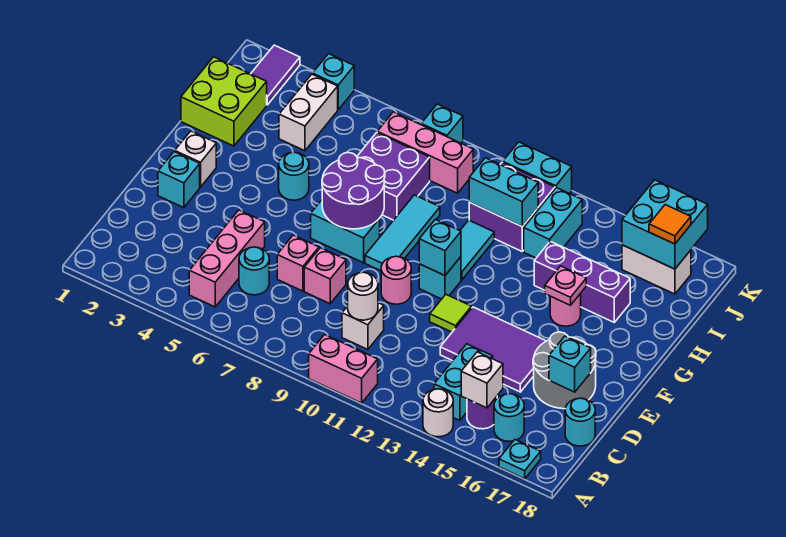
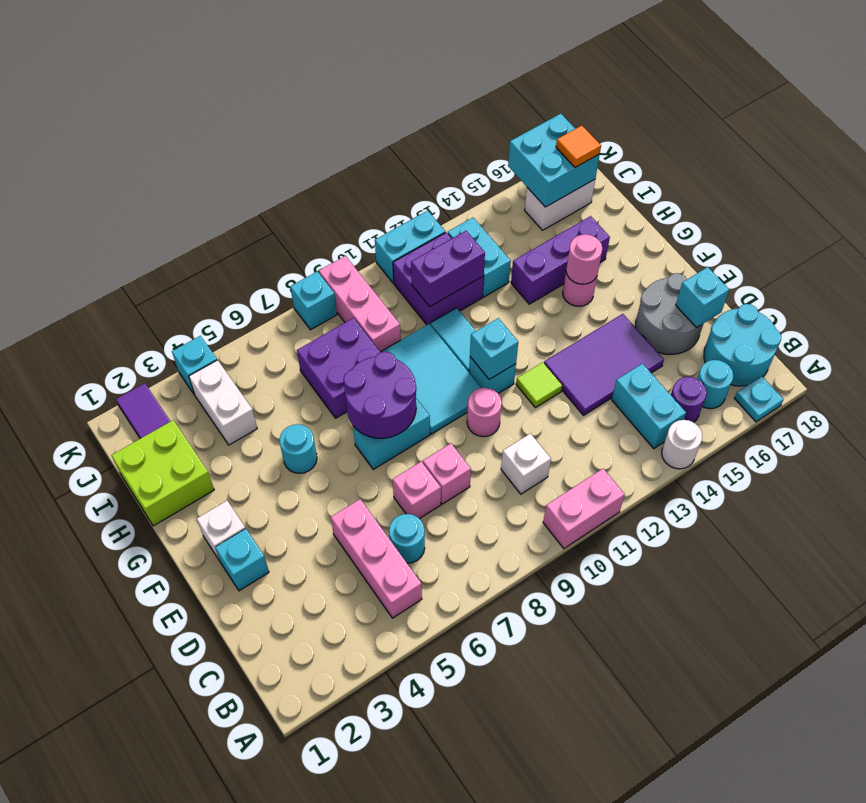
white brick B15 level 2 -> none
white round brick C10 level 2 -> none
cyan round brick C18 level 1 -> cyan round brick B17:C18 level 1
cyan tile F9:H9 level 1 -> cyan tile F9:H10 level 1
pink plate G15 level 2 -> pink round brick G15 level 2
cyan brick I11:I12 level 2 -> purple brick I11:I12 level 2
pink brick J7:J9 level 1 -> pink brick I9:K9 level 1

